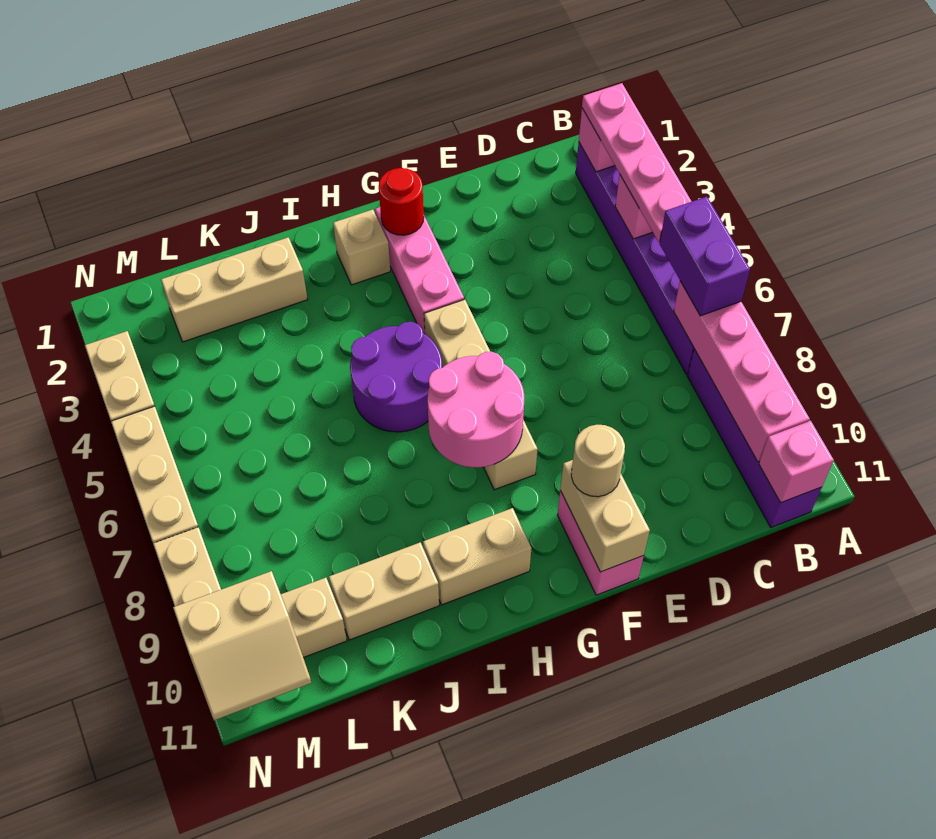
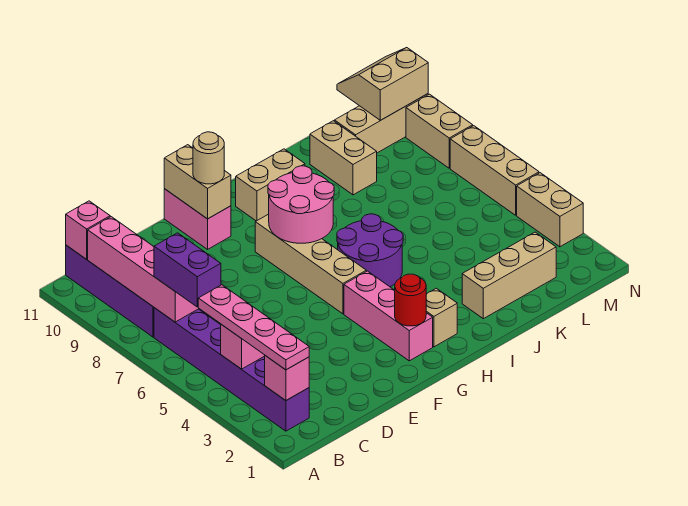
tan brick J10:K10 level 1 -> tan brick K9:K10 level 1

